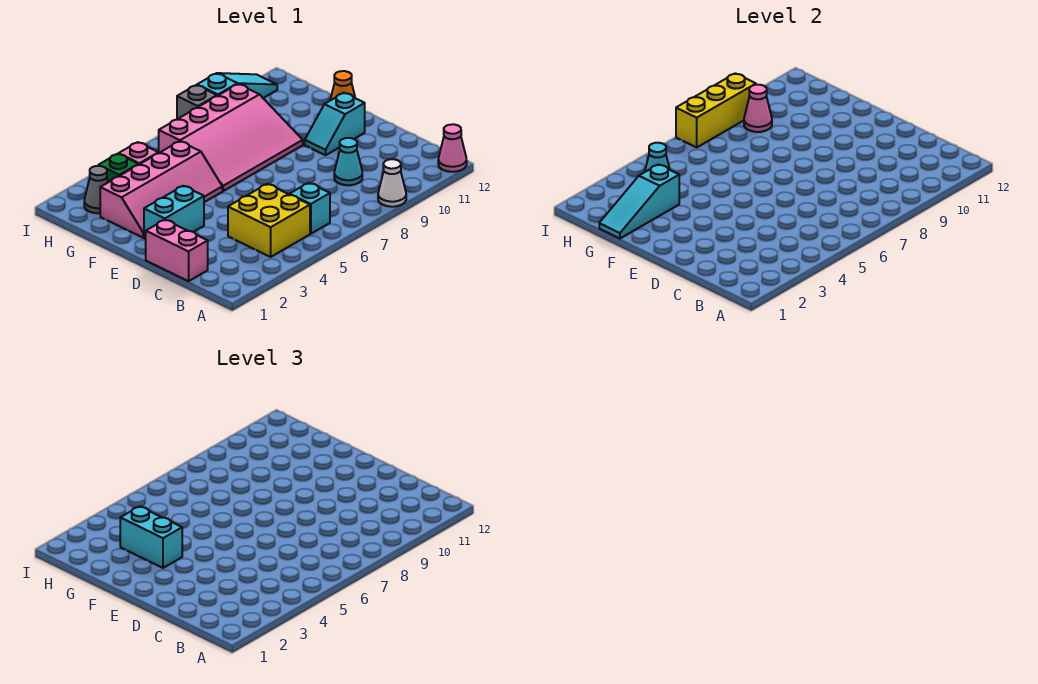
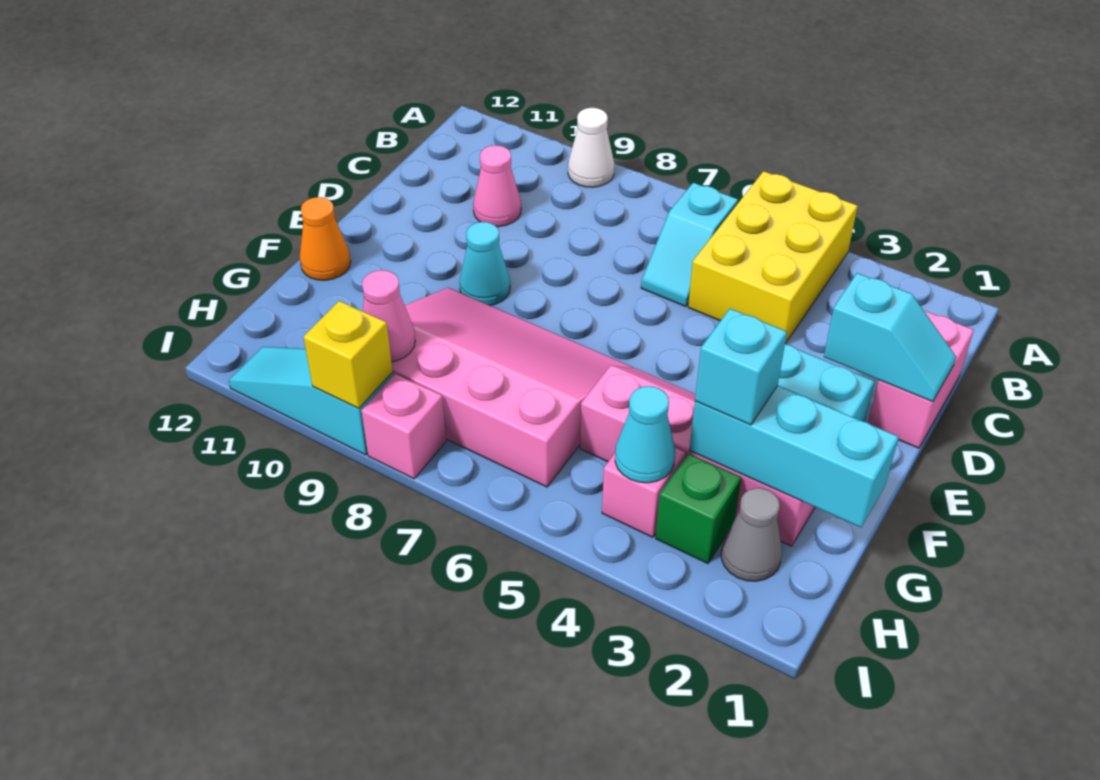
pink cone A12 level 1 -> pink cone C10 level 1
yellow brick B4:C5 level 1 -> yellow brick A4:C5 level 1
cyan cone C9 level 1 -> cyan cone E9 level 1
cyan slope E10:E11 level 1 top 11 -> cyan slope D1:D2 level 2 top 2
cyan brick F3:G3 level 3 -> cyan brick G3 level 3
cyan slope G1:G3 level 2 top 3 -> cyan brick G1:G3 level 2
yellow brick I7:I9 level 2 -> yellow brick I9 level 2
grey brick I8 level 1 -> pink brick I8 level 1

